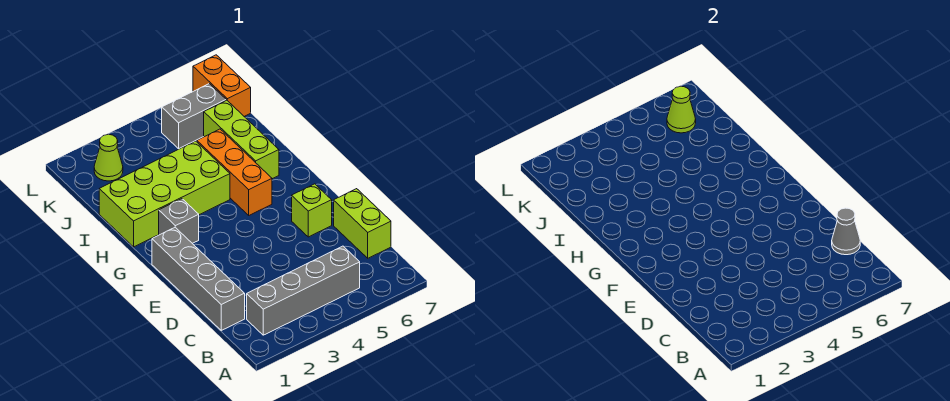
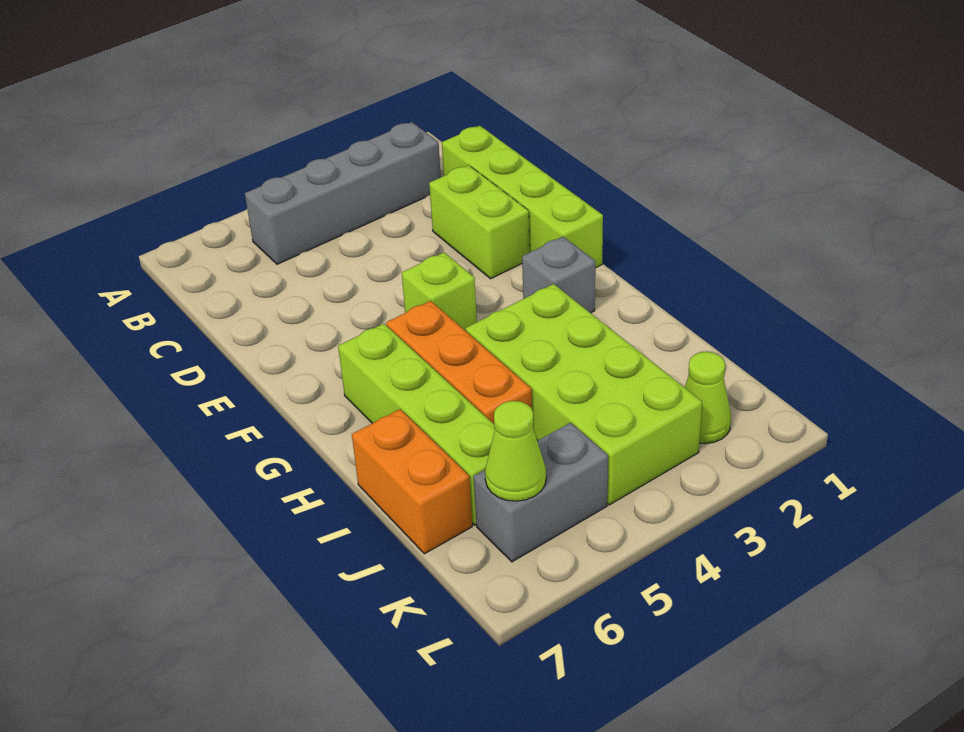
grey brick C1:F1 level 1 -> lime brick C1:F1 level 1
lime brick C7:D7 level 1 -> lime brick D2:E2 level 1
grey cone C7 level 2 -> none
lime brick E6 level 1 -> lime brick F4 level 1
lime brick H1:I4 level 1 -> lime brick H3:K4 level 1
lime brick H6:J6 level 1 -> lime brick G6:J6 level 1
orange brick K7:L7 level 1 -> orange brick I7:J7 level 1

